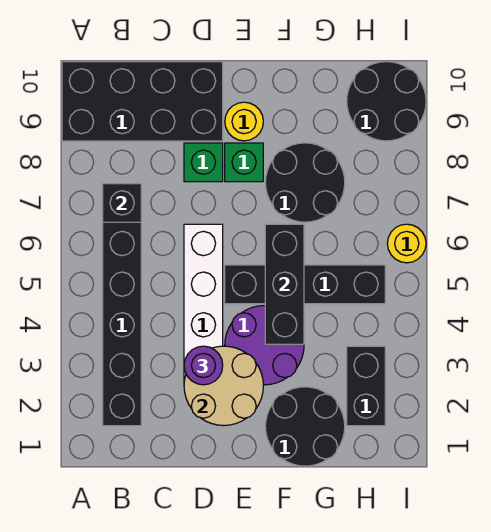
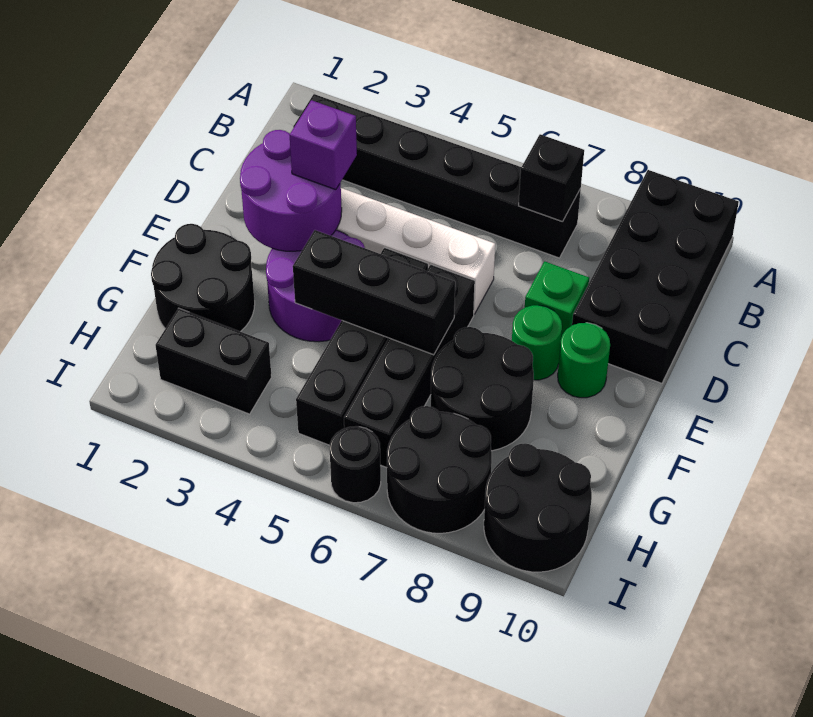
tan round brick D2:E3 level 2 -> purple round brick D2:E3 level 2
purple round brick D3 level 3 -> purple brick D3 level 3
none -> black brick E6:H6 level 1
green brick E8 level 1 -> green round brick E8 level 1
yellow round brick E9 level 1 -> green round brick E9 level 1
none -> black round brick H7:I8 level 1
yellow round brick I6 level 1 -> black round brick I6 level 1

